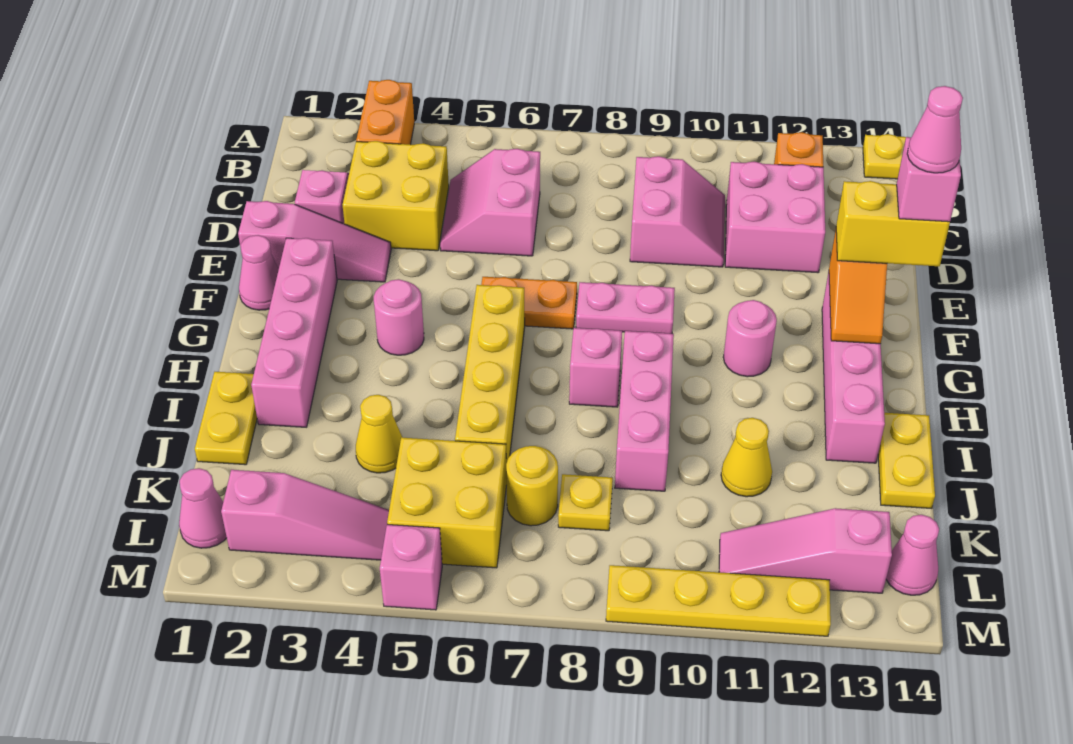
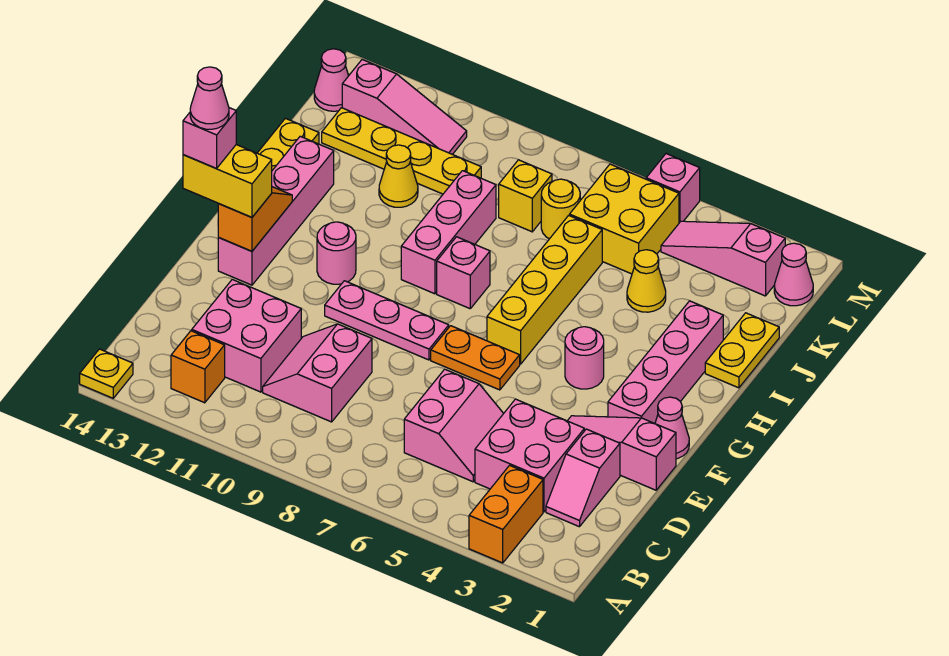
yellow brick C3:D4 level 1 -> pink brick C3:D4 level 1
pink plate F8:F9 level 1 -> pink plate F8:F10 level 1
yellow plate K8 level 1 -> yellow brick K8 level 1
yellow plate M9:M12 level 1 -> yellow plate K10:K13 level 1

